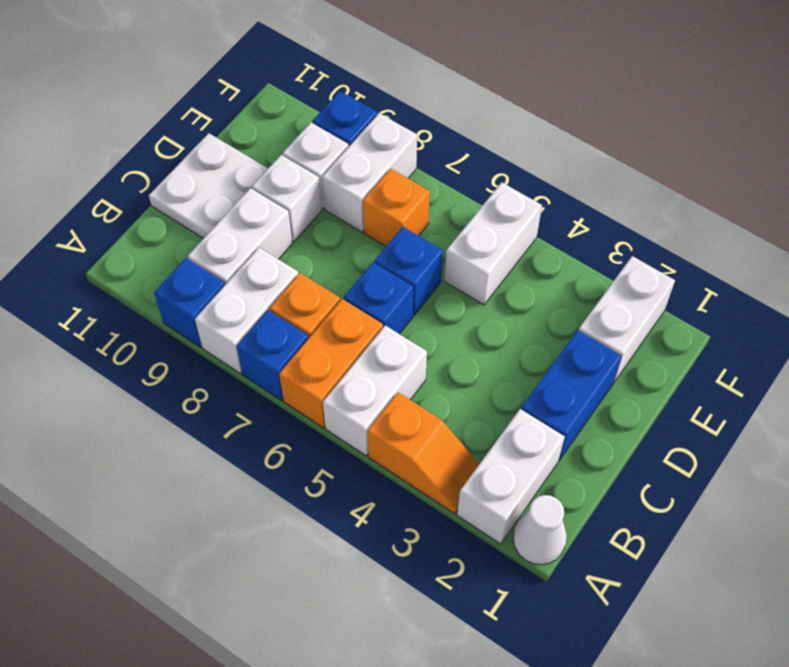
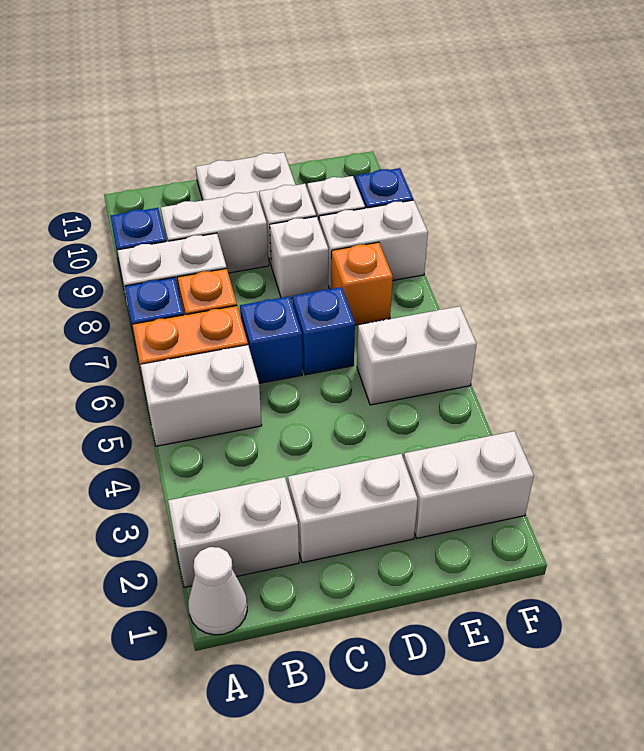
orange slope A3:A4 level 1 top 4 -> none
blue brick C2:D2 level 1 -> white brick C2:D2 level 1
none -> white brick D8 level 1

